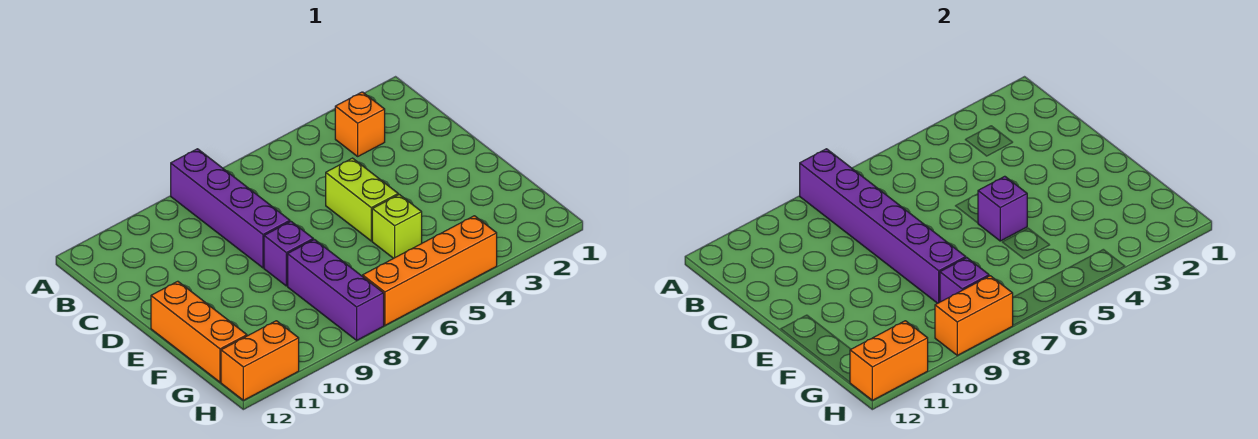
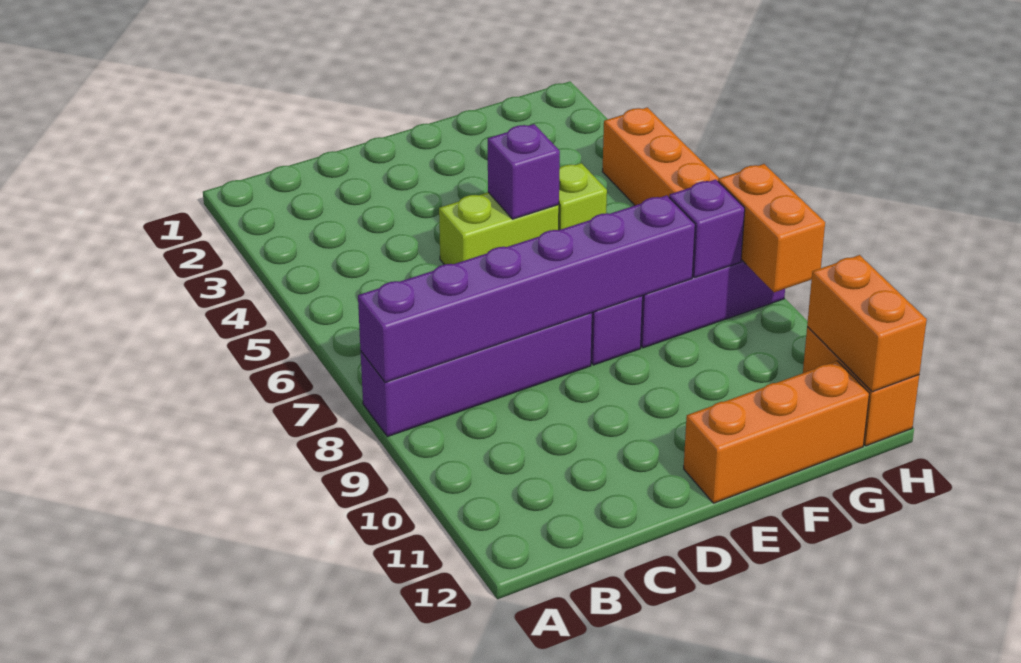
orange brick B3 level 1 -> none

